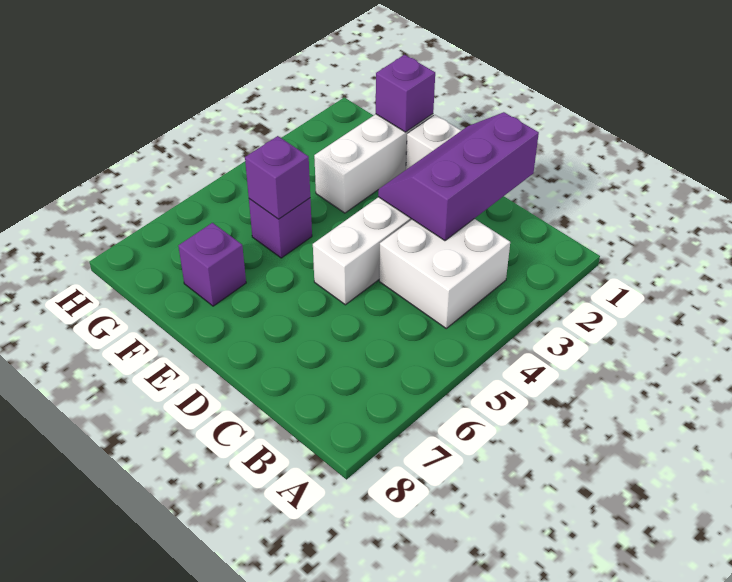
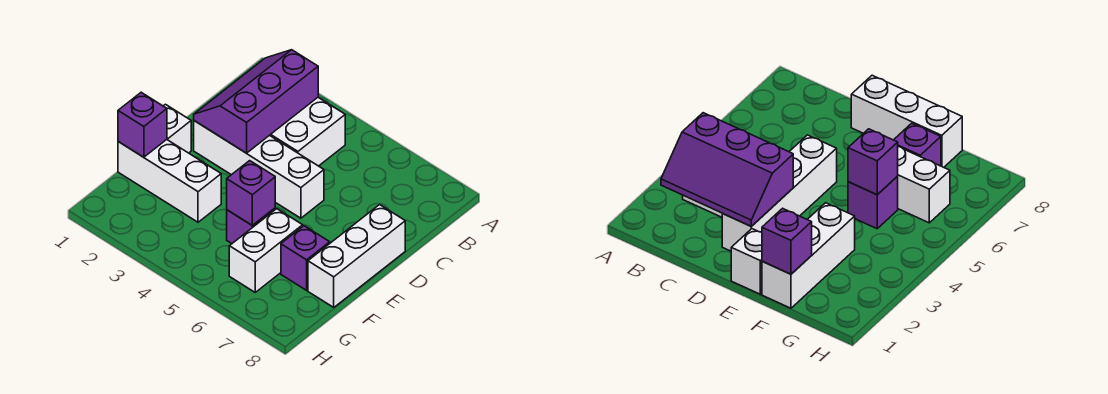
purple slope C1:D3 level 2 top C -> purple slope B2:D3 level 2 top 3
none -> white brick D8:F8 level 1
none -> white brick F6:G6 level 1

